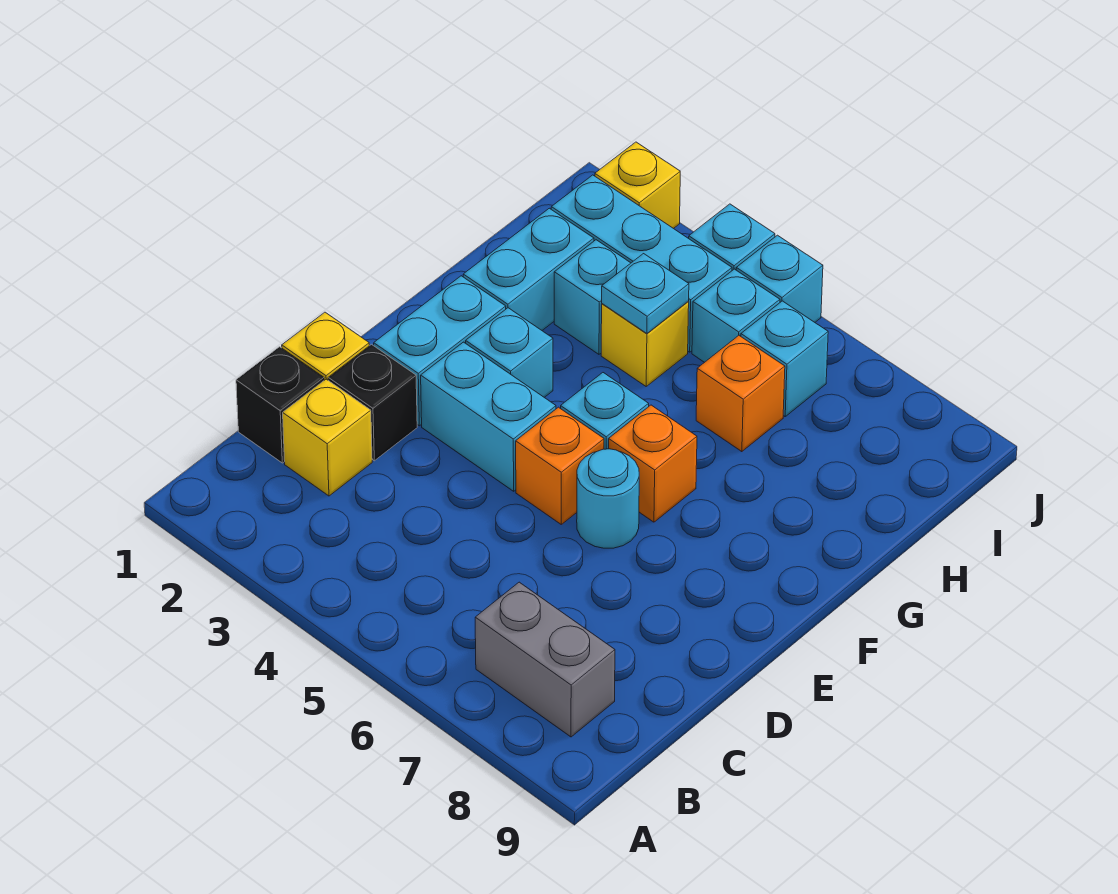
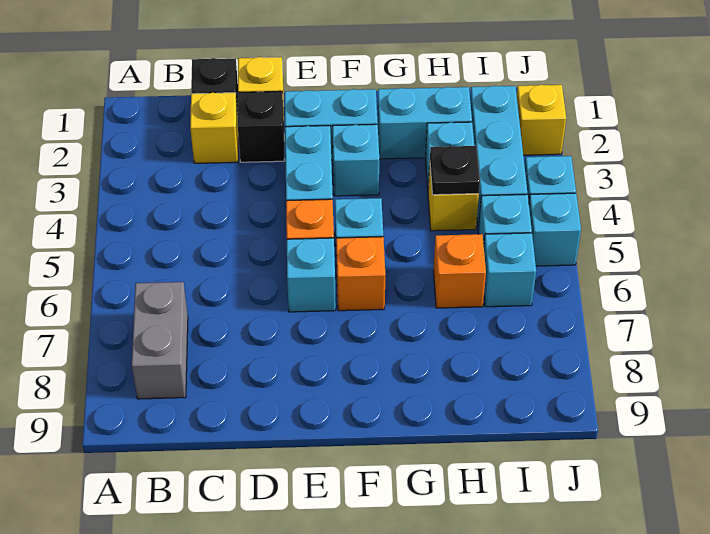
cyan round brick E6 level 1 -> cyan brick E6 level 1
cyan plate H4 level 2 -> black plate H4 level 2

